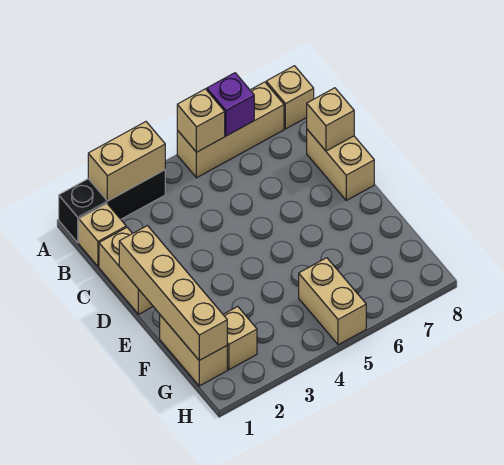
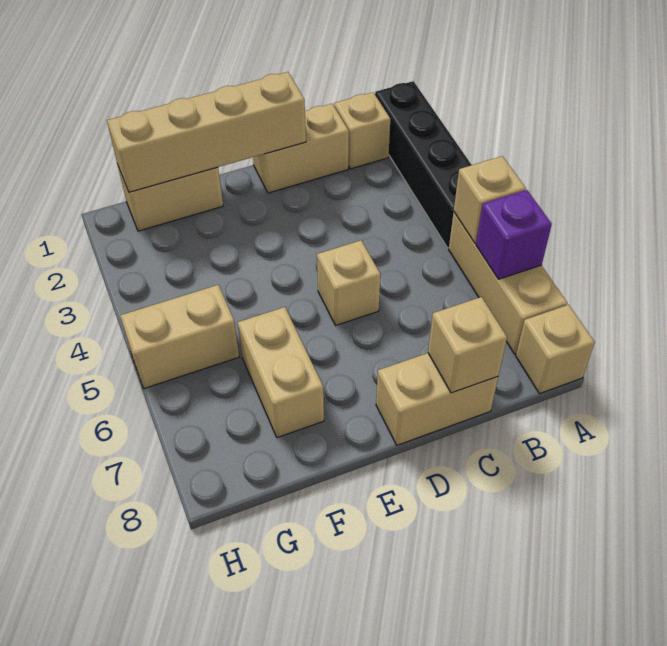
black brick A1:A3 level 1 -> black brick A1:A4 level 1
tan brick A2:A3 level 2 -> tan brick F6:F7 level 1
tan brick G2 level 1 -> tan brick D5 level 1

